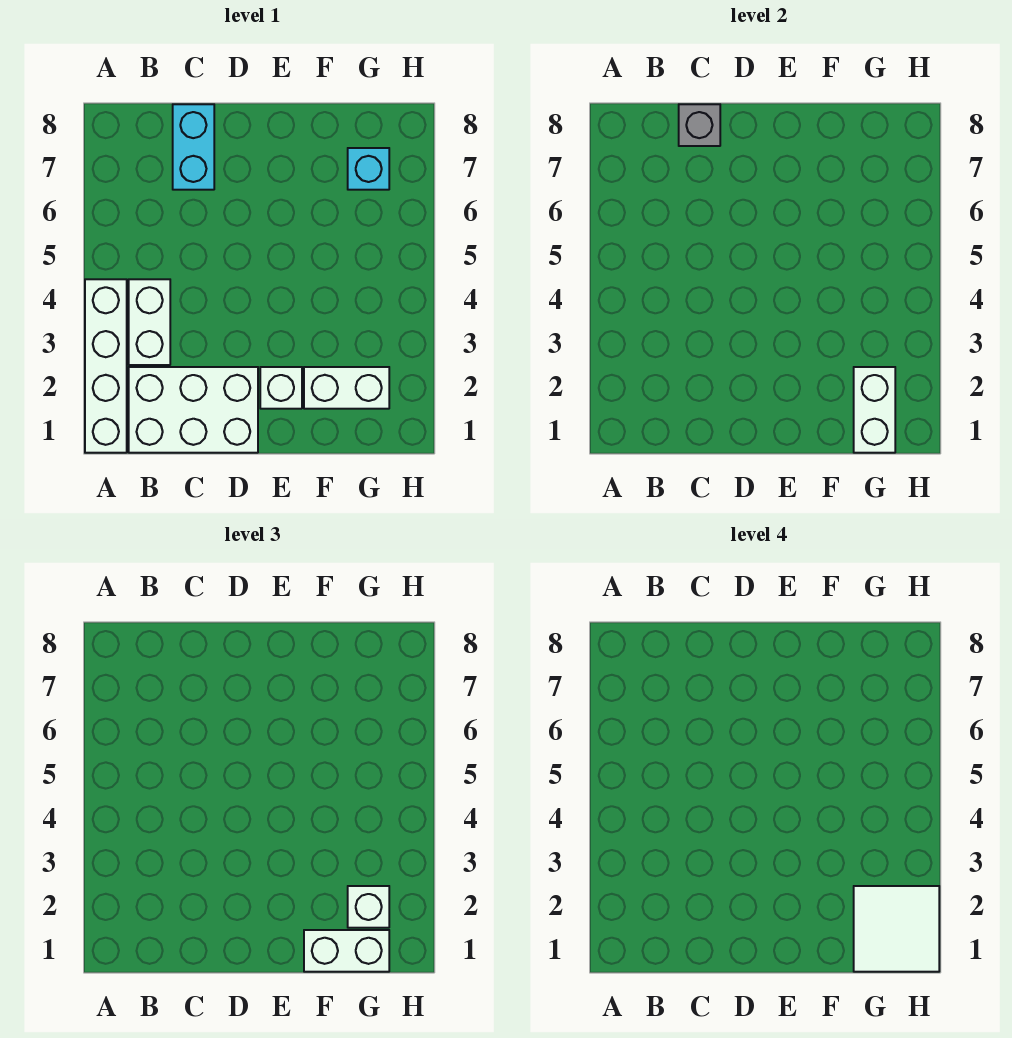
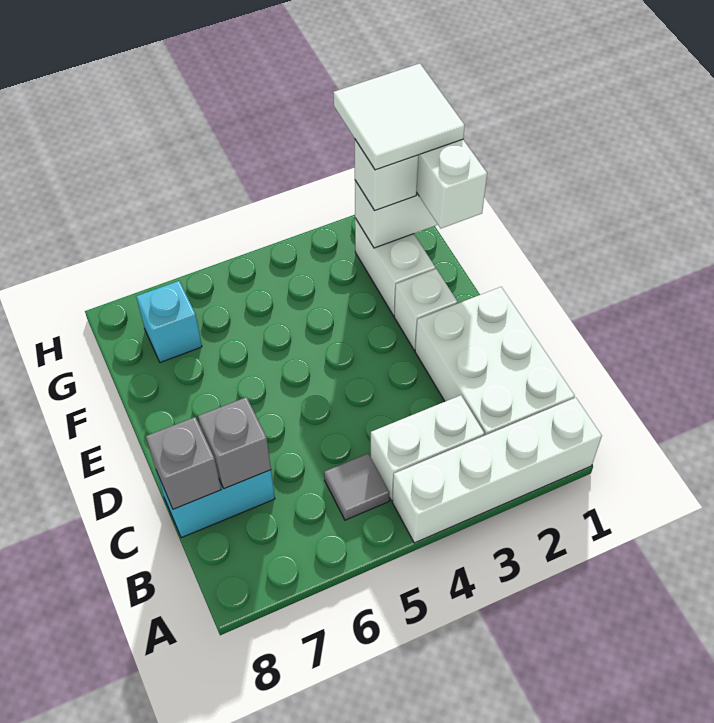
none -> grey tile B5 level 1
none -> grey brick C7 level 2

